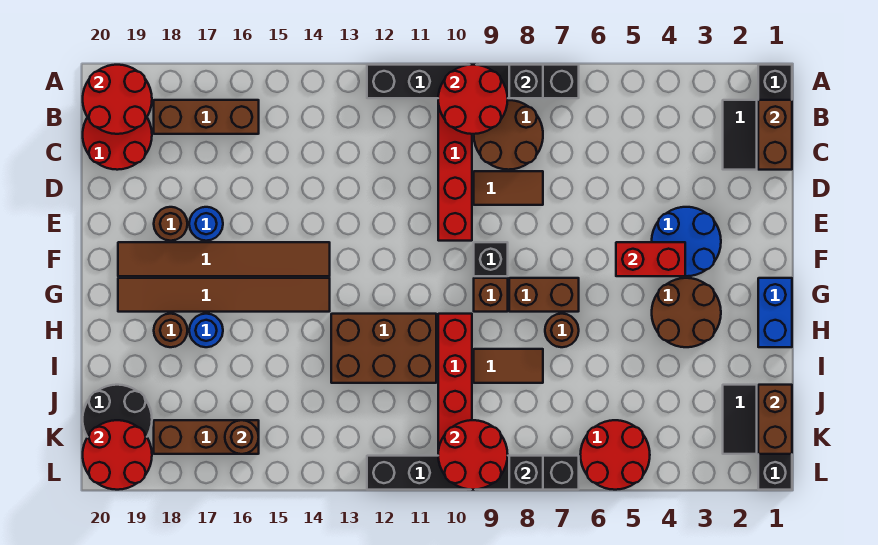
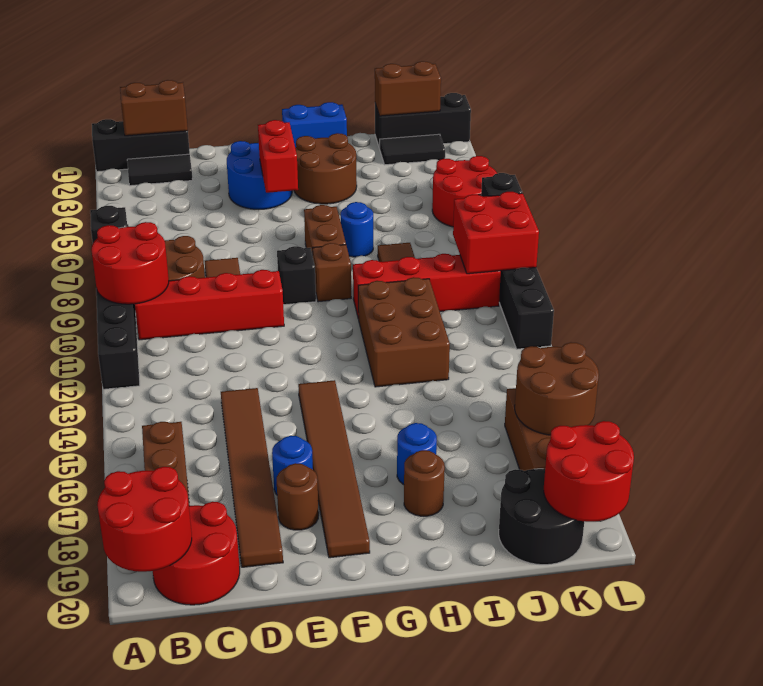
brown tile G14:G19 level 1 -> brown tile D14:D19 level 1
brown round brick H7 level 1 -> blue round brick H7 level 1
red round brick K9:L10 level 2 -> red brick K9:L10 level 2
brown round brick K16 level 2 -> brown round brick K16:L17 level 2

